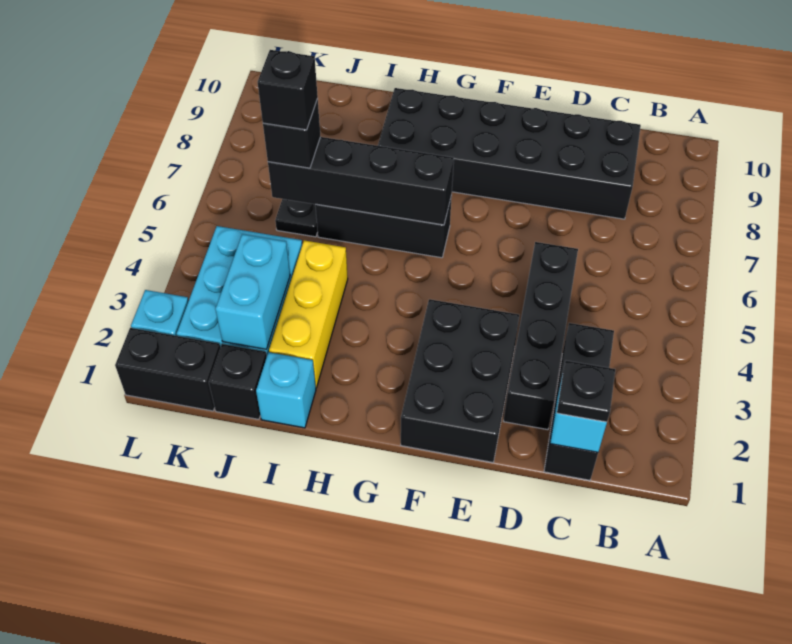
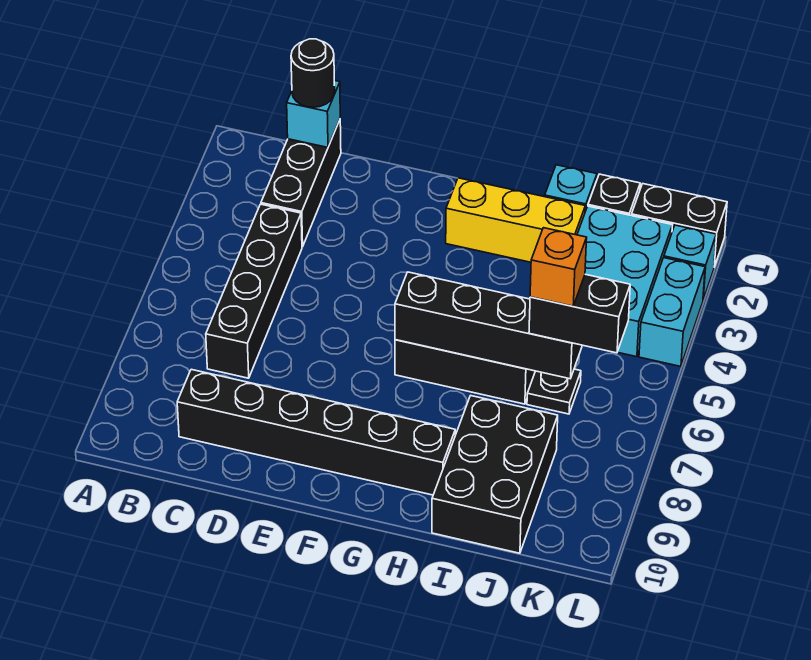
black plate C1 level 3 -> black round brick C1 level 3
black brick C8:H9 level 1 -> black brick C9:H9 level 1
black brick D2:D5 level 1 -> black brick C4:C7 level 1
black brick E1:F3 level 1 -> black brick I8:J10 level 1
yellow brick I2:I4 level 1 -> yellow brick G2:I2 level 1
cyan brick J2:J3 level 2 -> cyan brick L3:L4 level 1
black brick J6 level 3 -> black brick J6:K6 level 3
black brick J6 level 4 -> orange brick J6 level 4

